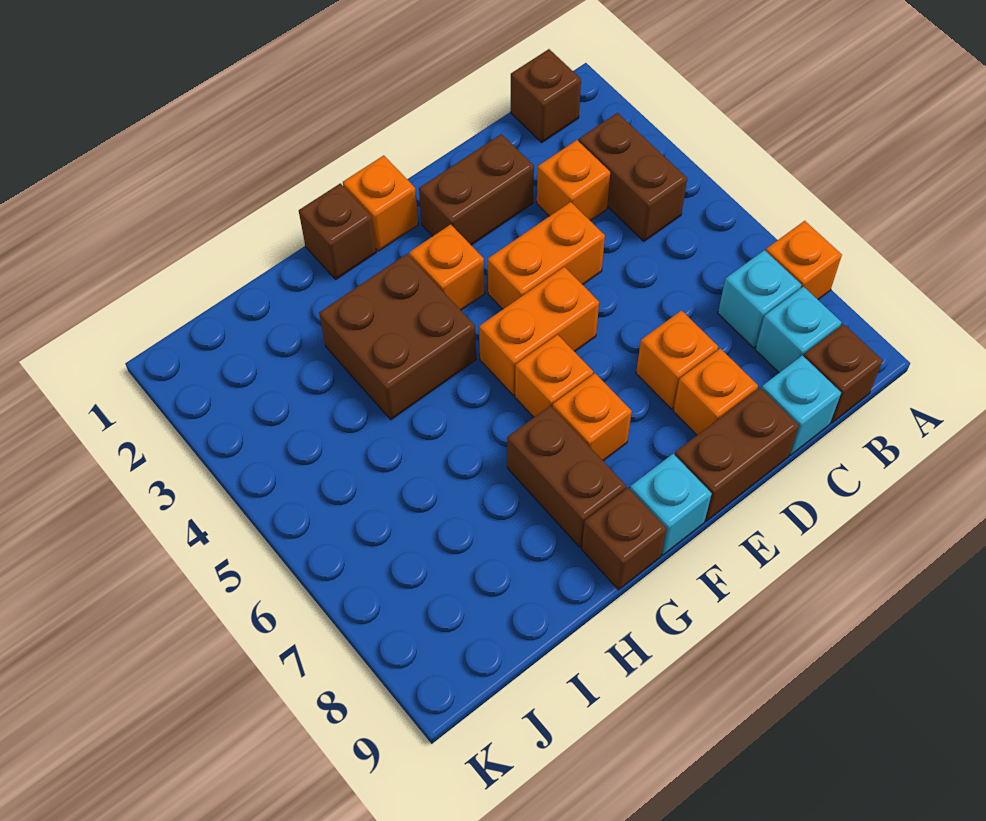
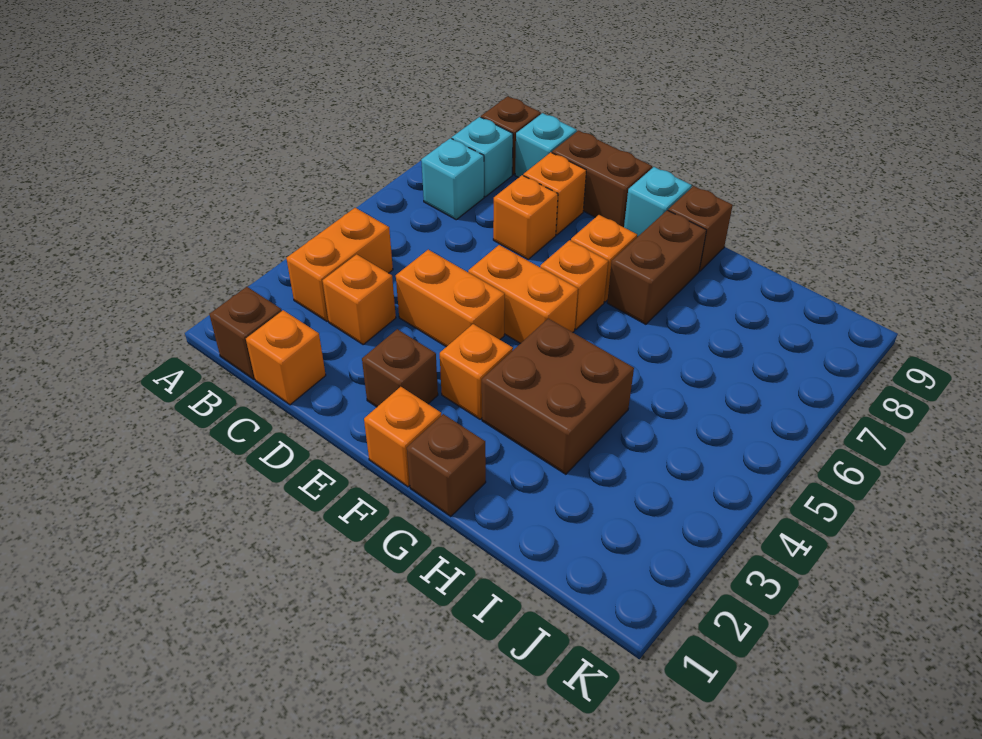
orange brick A7 level 1 -> orange brick C1 level 1
brown brick B3:B4 level 1 -> orange brick B3:B4 level 1
brown brick D2:E2 level 1 -> brown brick E2 level 1

